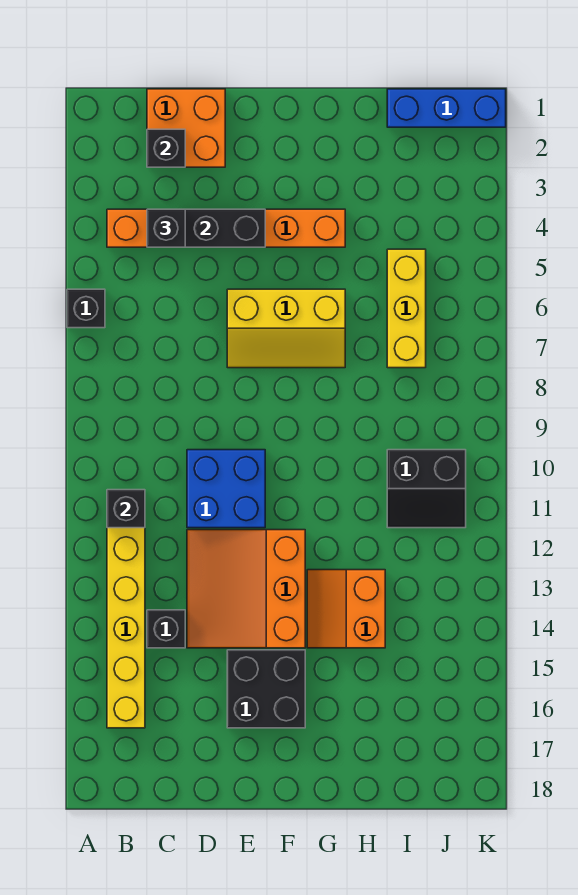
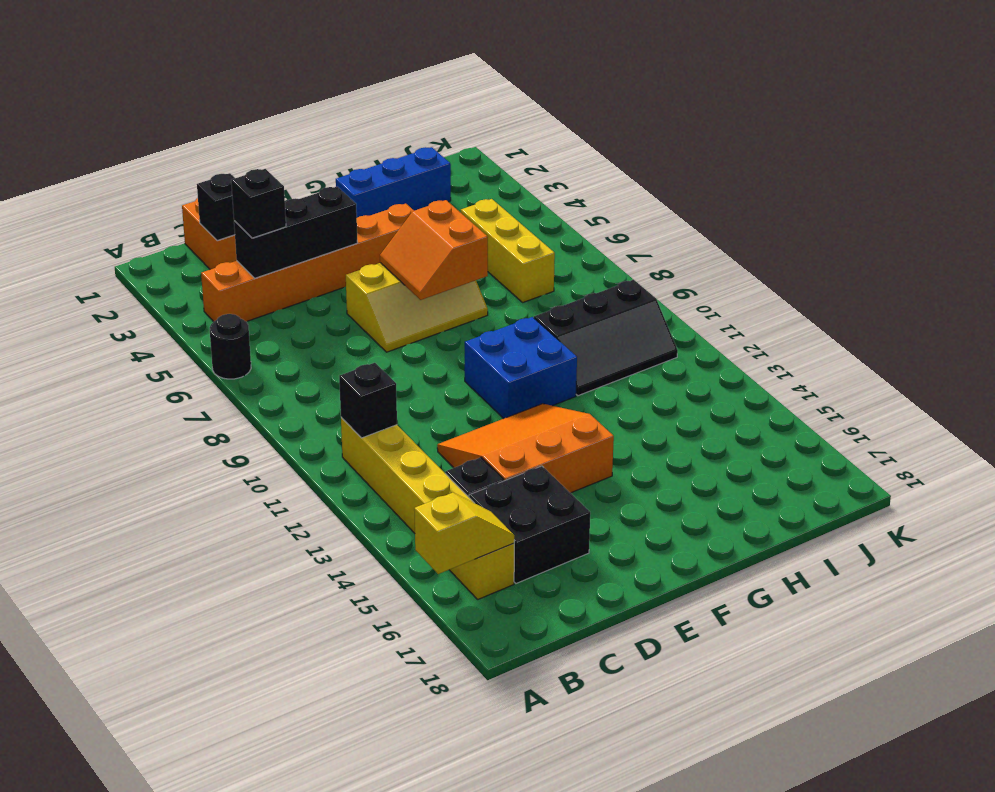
black brick A6 level 1 -> black round brick A6 level 1
none -> yellow slope A16:B16 level 2 top A
blue brick D10:E11 level 1 -> blue brick F10:G11 level 1
orange slope D12:F14 level 1 top F -> orange slope D12:F14 level 1 top 14
black brick E15:F16 level 1 -> black brick C15:D16 level 1
orange slope G13:H14 level 1 top H -> orange slope F6:G7 level 2 top G
blue brick I1:K1 level 1 -> blue brick G2:I2 level 1
black slope I10:J11 level 1 top 10 -> black slope H10:J11 level 1 top 10

